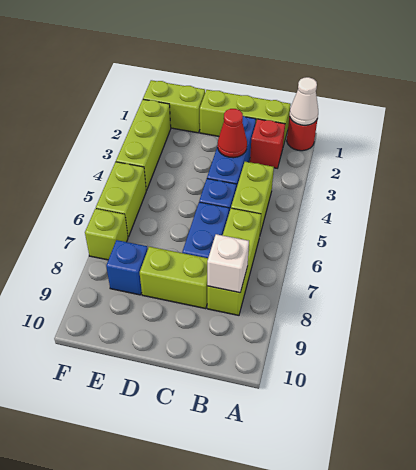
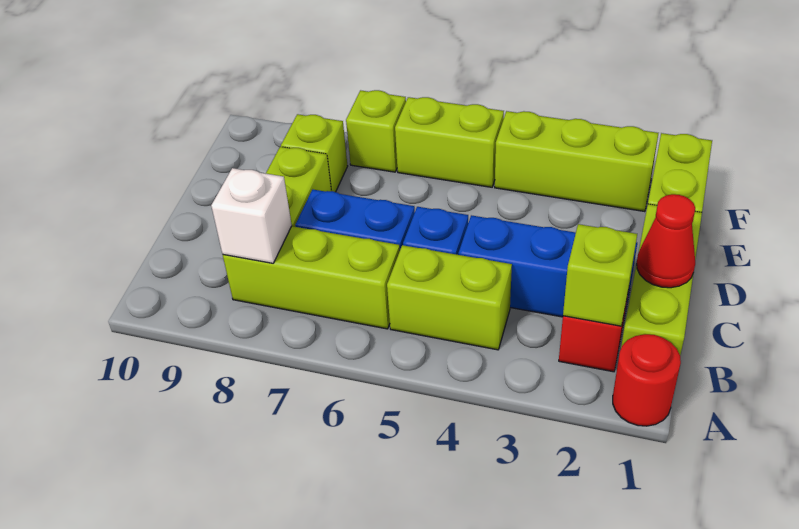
white cone A1 level 2 -> none
none -> lime brick B2 level 2
red cone C3 level 2 -> red cone C1 level 2
blue brick E8 level 1 -> lime brick E8 level 1

